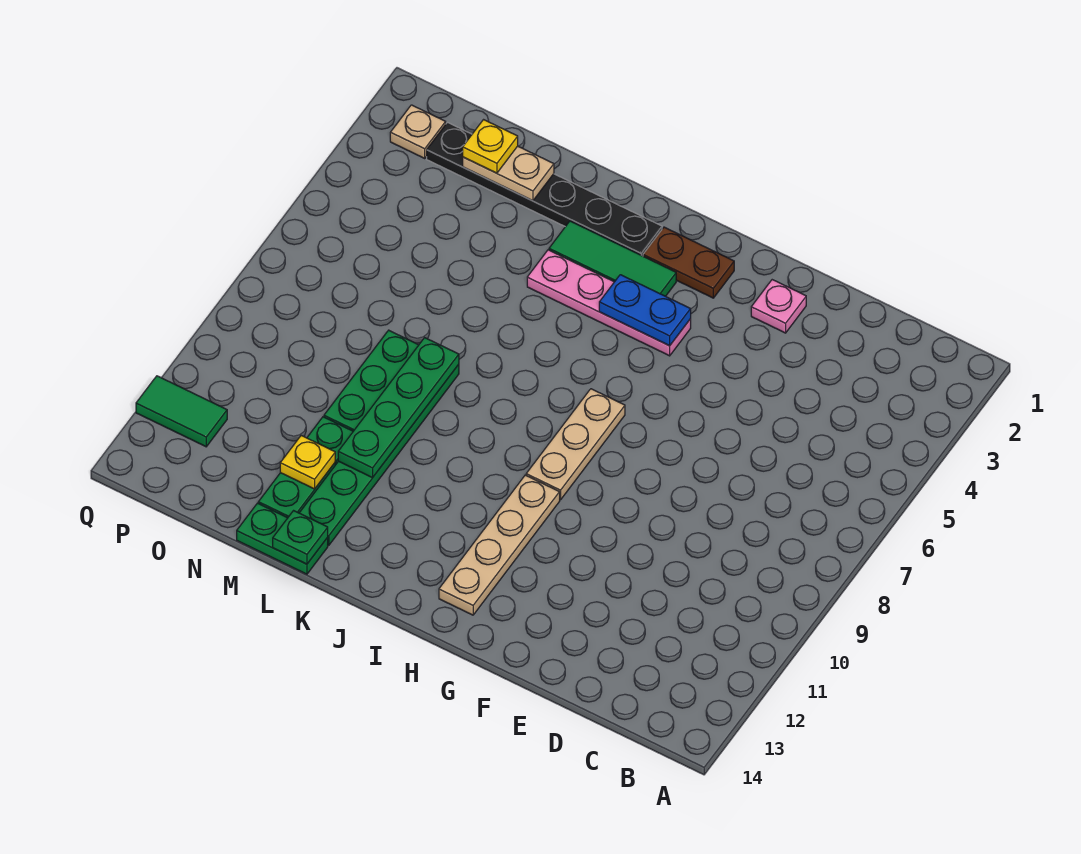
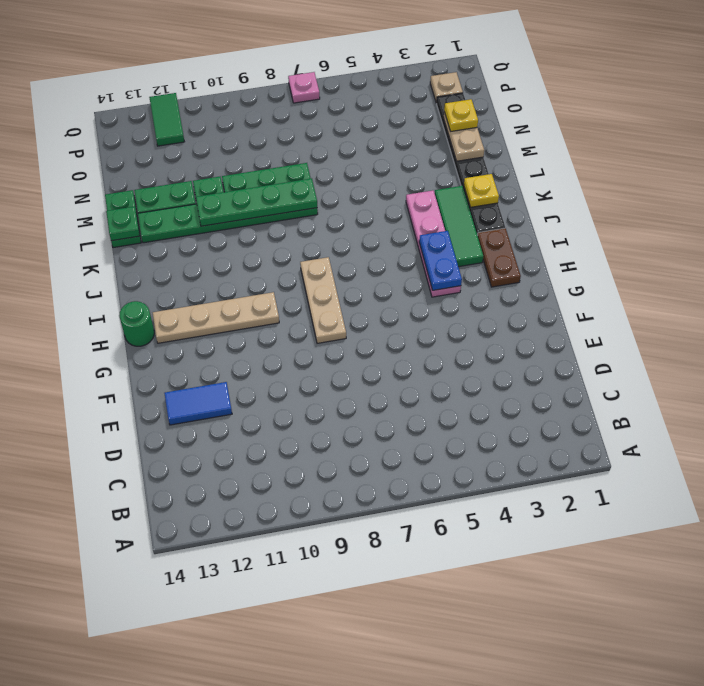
none -> blue tile E12:E13 level 1
pink plate F2 level 1 -> pink plate Q7 level 1
tan plate H7:H9 level 1 -> tan plate G8:I8 level 1
none -> green round brick H14 level 1
yellow plate M12 level 2 -> yellow plate K2 level 2

